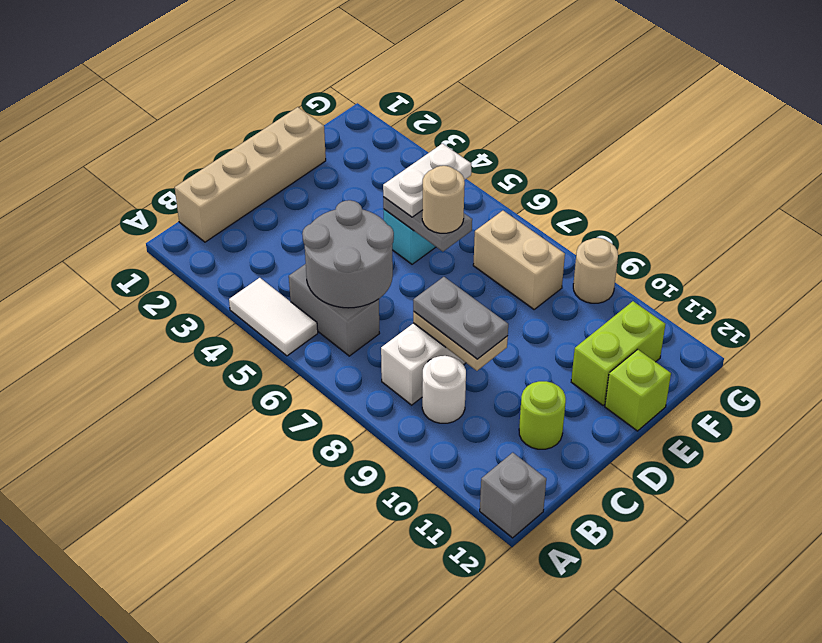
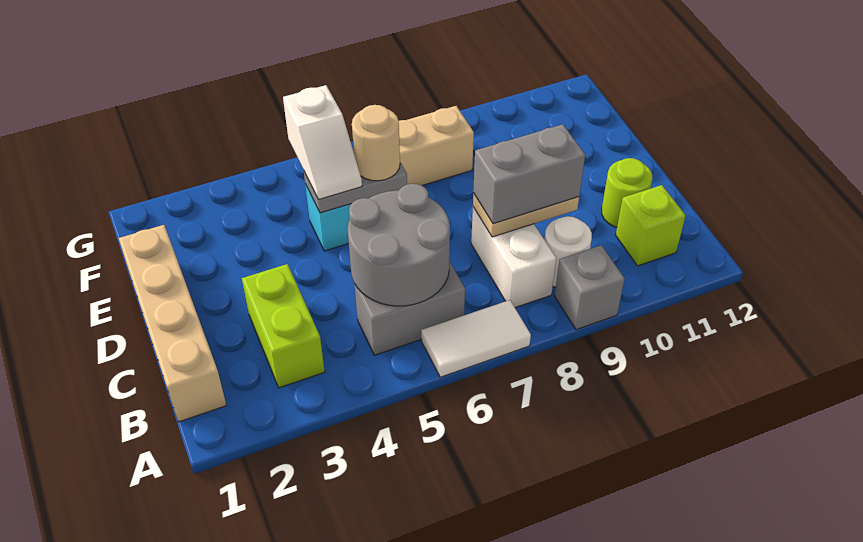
white tile A4:A5 level 1 -> white tile A6:A7 level 1
grey brick A12 level 1 -> grey brick A9 level 1
grey plate C8:C9 level 3 -> grey brick C8:C9 level 3
white plate E5:F5 level 3 -> white slope E5:F5 level 3 top F
lime brick E11:F11 level 1 -> lime brick B3:C3 level 1
lime brick E12 level 1 -> lime brick B11 level 1
tan round brick G9 level 1 -> none

